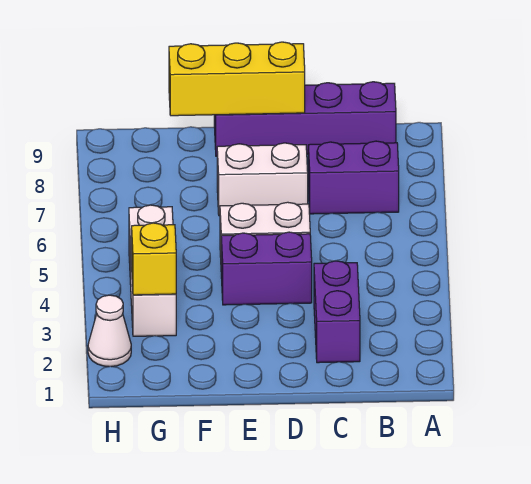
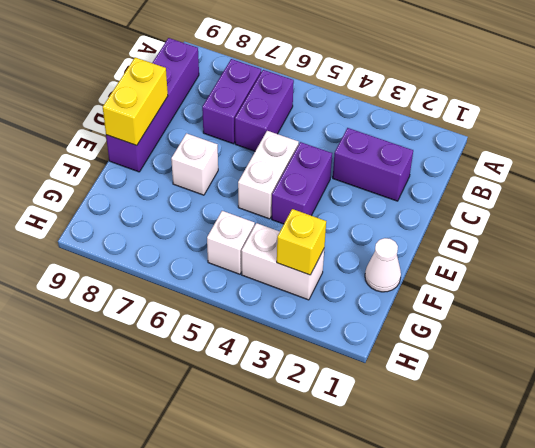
none -> purple brick B6:C6 level 1
white brick D7:E7 level 1 -> white brick E7 level 1
yellow brick D9:F9 level 2 -> yellow brick D9:E9 level 2
white cone H2 level 1 -> white cone F1 level 1

